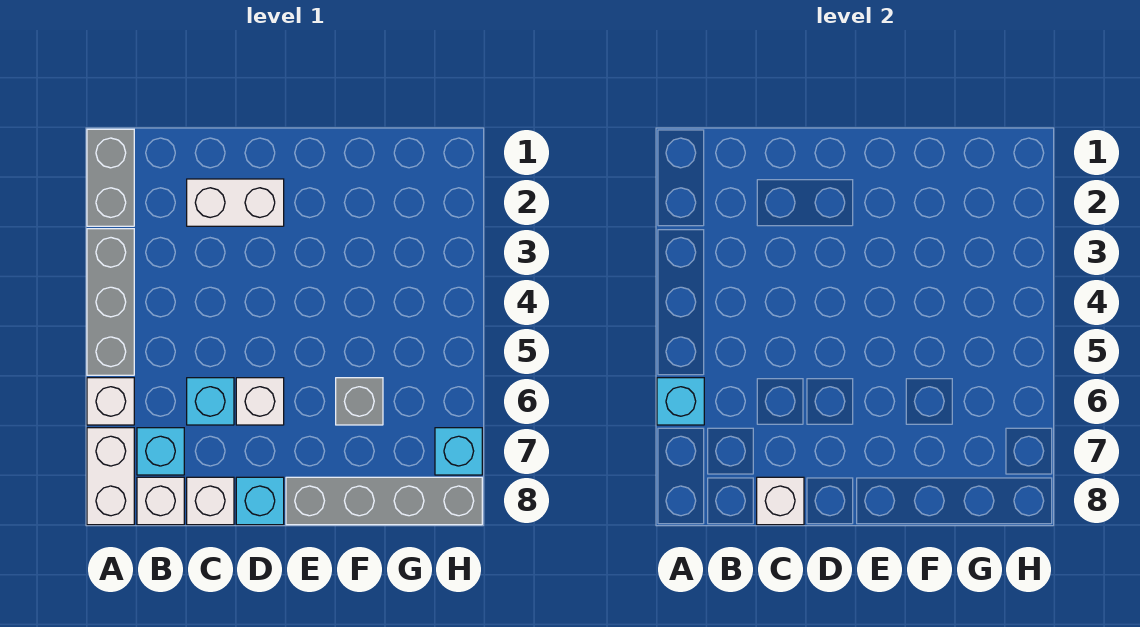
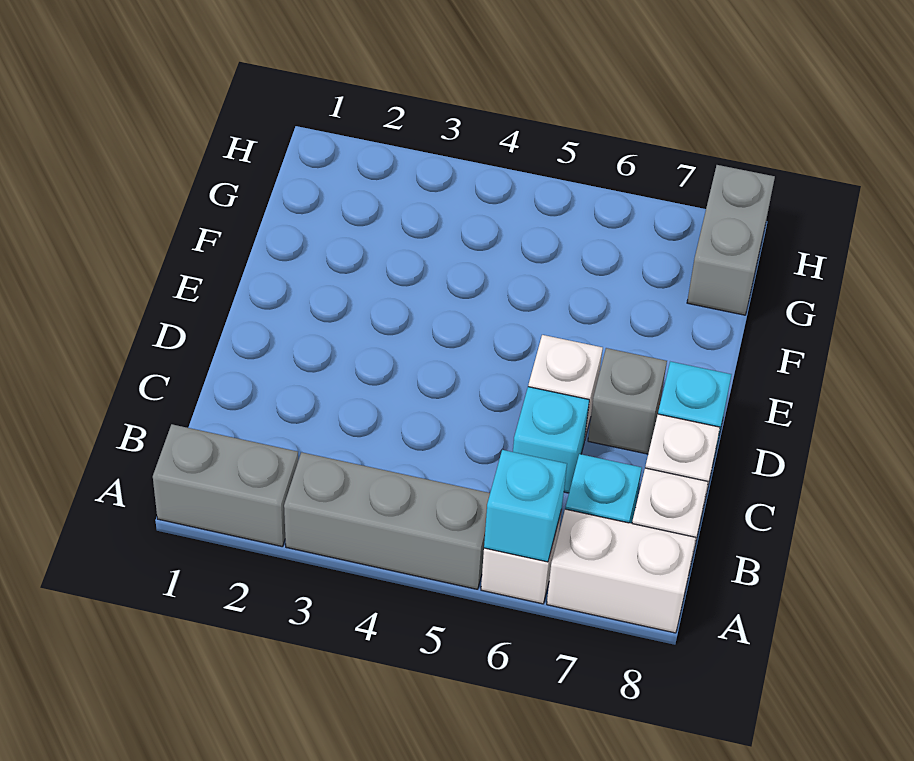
white brick C2:D2 level 1 -> none
white brick C8 level 2 -> none
grey brick E8:H8 level 1 -> grey brick G8:H8 level 1
grey brick F6 level 1 -> grey brick D7 level 1
cyan brick H7 level 1 -> none

